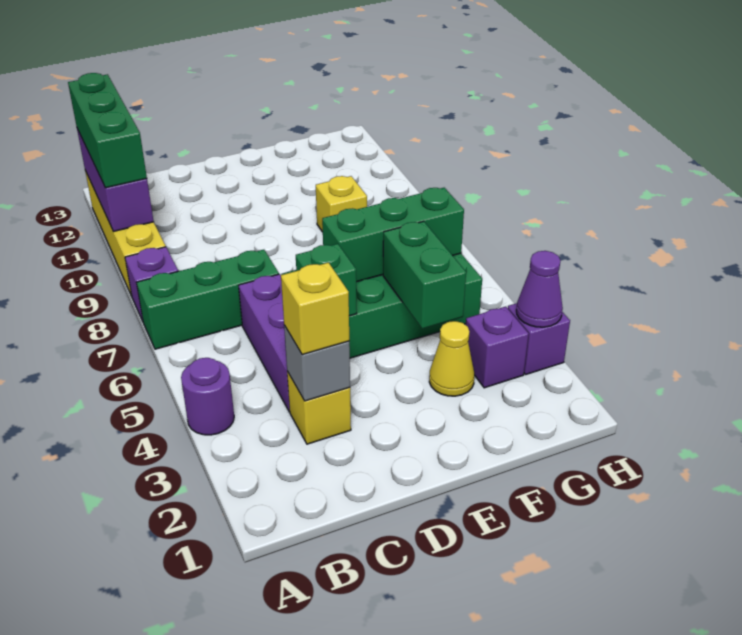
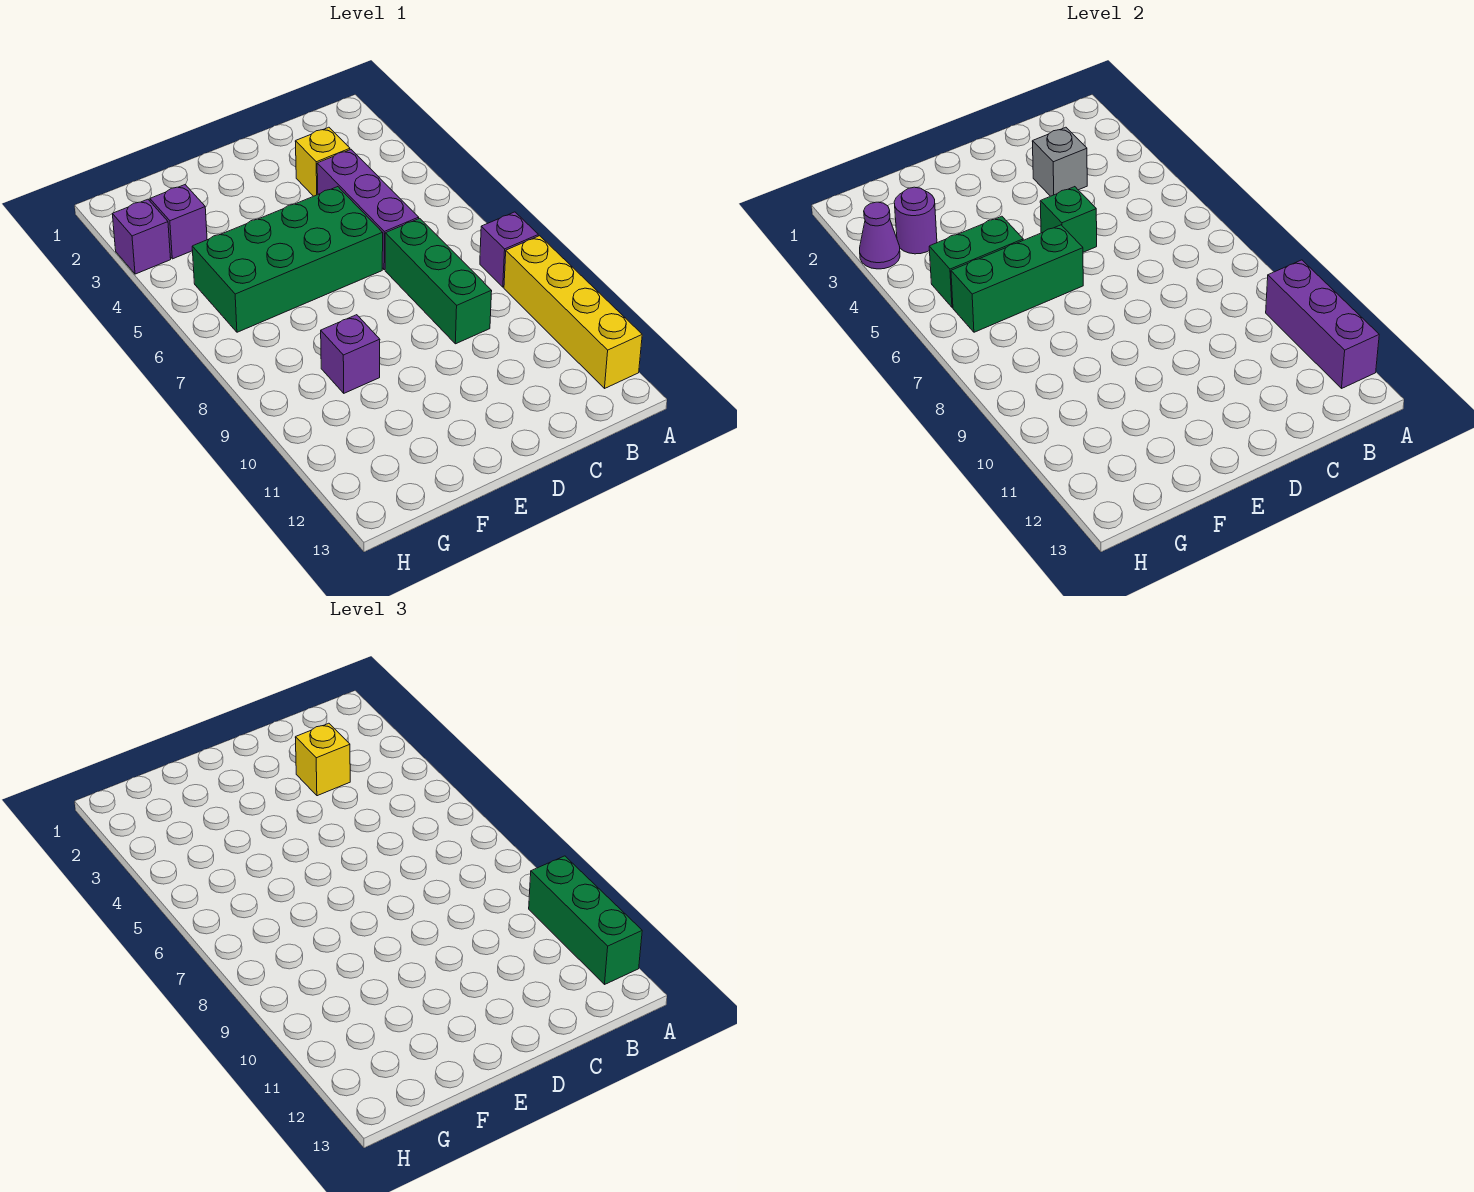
purple round brick A4 level 1 -> purple round brick G3 level 2
green brick A7:C7 level 1 -> green brick C7:C9 level 1
yellow cone F3 level 1 -> none
green brick F4:F5 level 2 -> green brick F5:G5 level 2
yellow brick F9 level 1 -> purple brick F9 level 1

